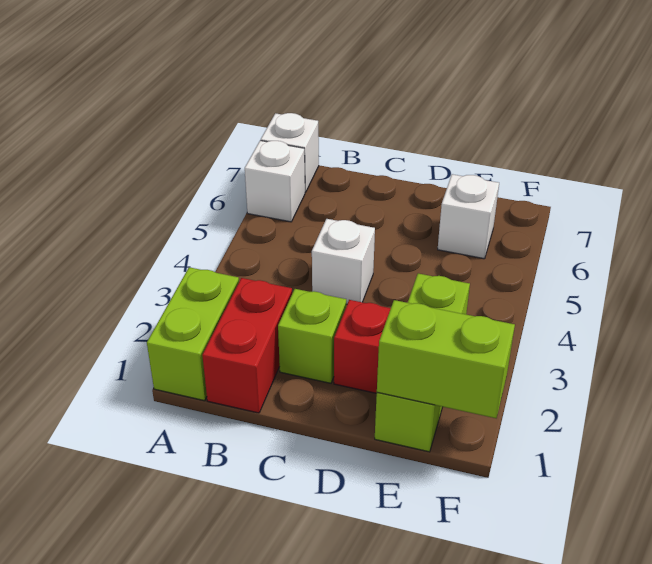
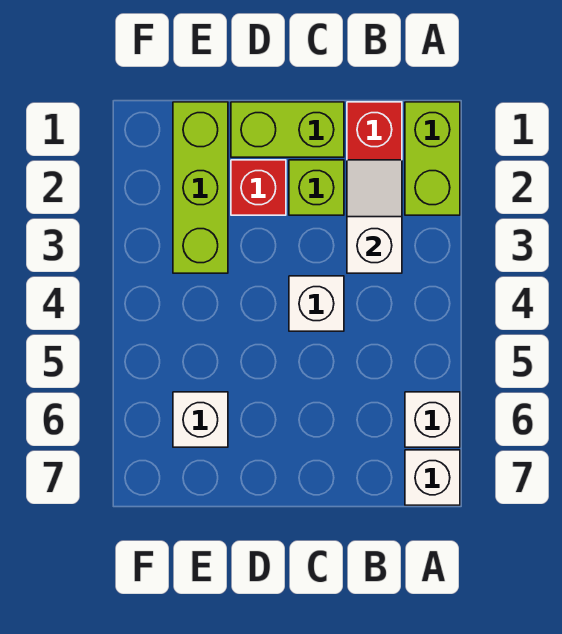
none -> white slope B2:B3 level 2 top 3
lime brick E1:F1 level 2 -> lime brick C1:D1 level 1

